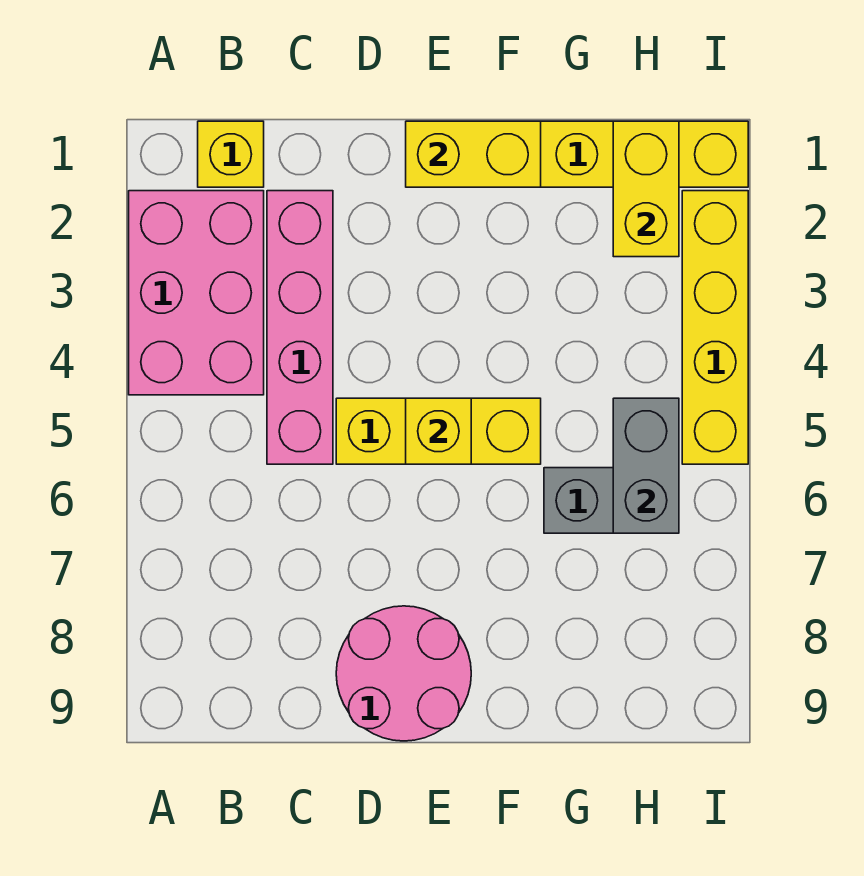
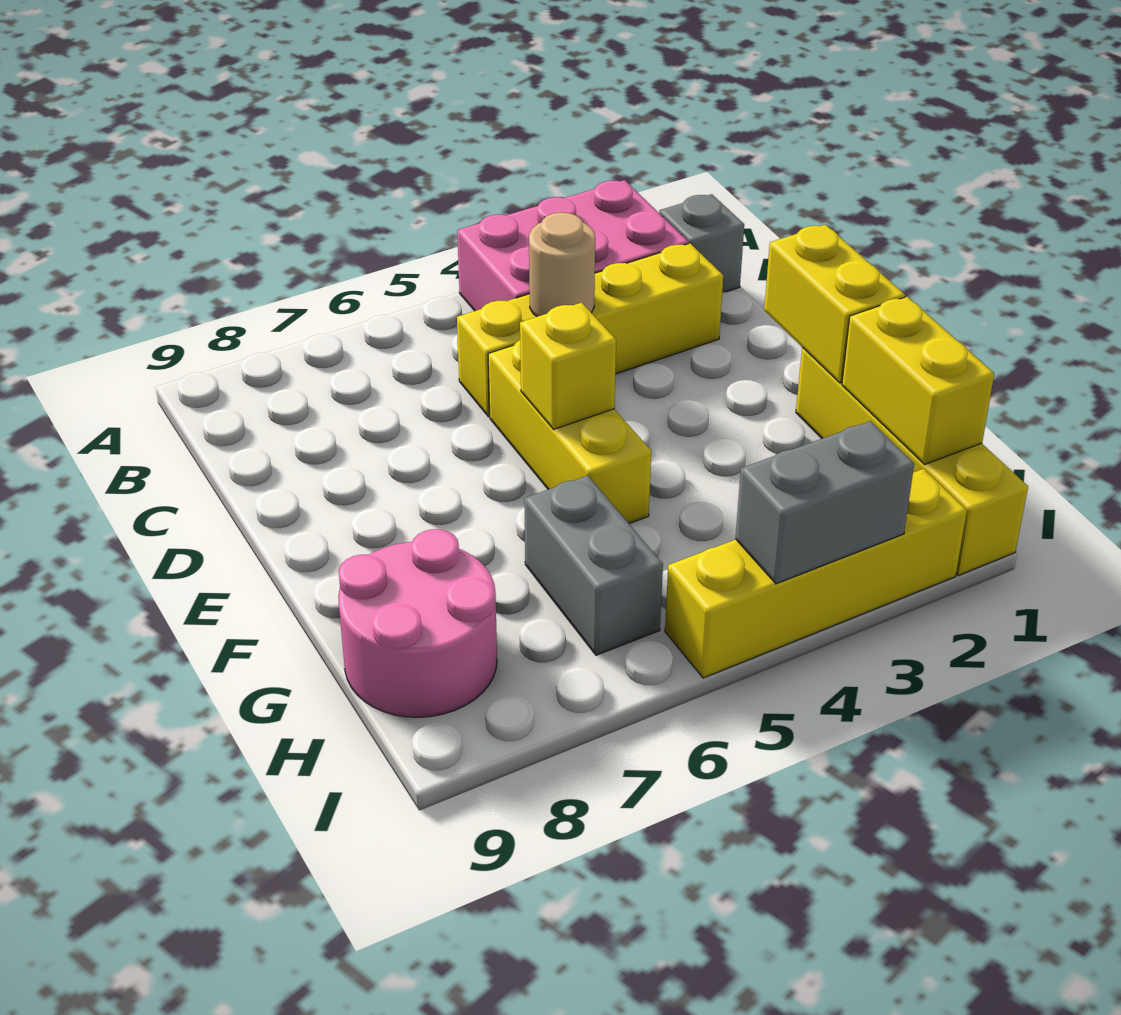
yellow brick B1 level 1 -> grey brick B1 level 1
pink brick C2:C5 level 1 -> yellow brick C2:C5 level 1
none -> tan round brick C4 level 2
pink round brick D8:E9 level 1 -> pink round brick G8:H9 level 1
yellow brick H1:H2 level 2 -> yellow brick G1:H1 level 2
grey brick H5:H6 level 2 -> grey brick I3:I4 level 2

